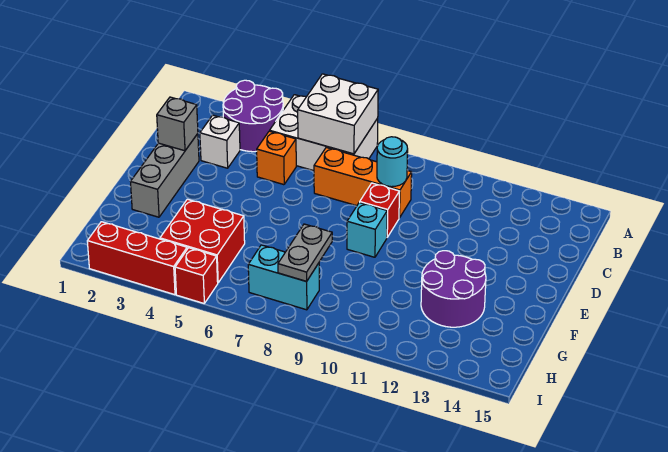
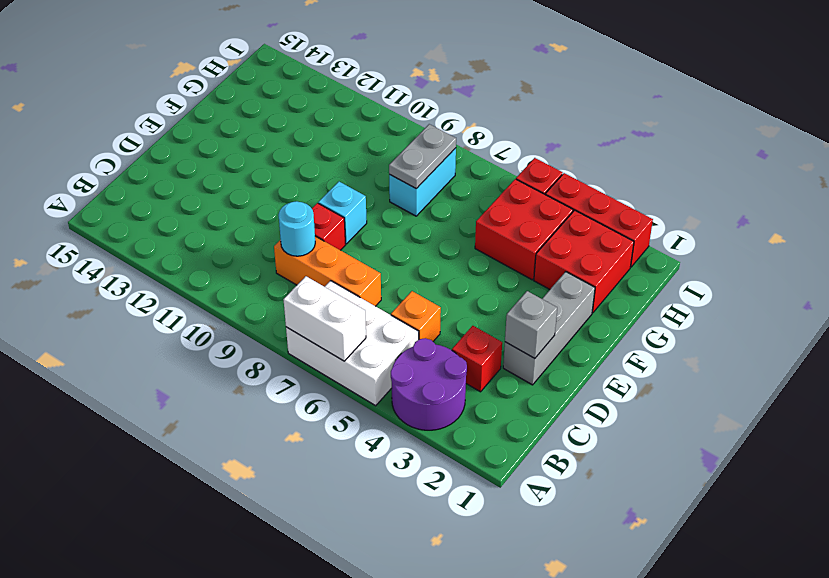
white brick A6:B7 level 2 -> white brick A6:A7 level 2
white brick C3 level 1 -> red brick C3 level 1
purple round brick F12:G13 level 1 -> none
none -> red brick G2:H3 level 1
cyan brick H7:H8 level 1 -> cyan brick G8:H8 level 1

